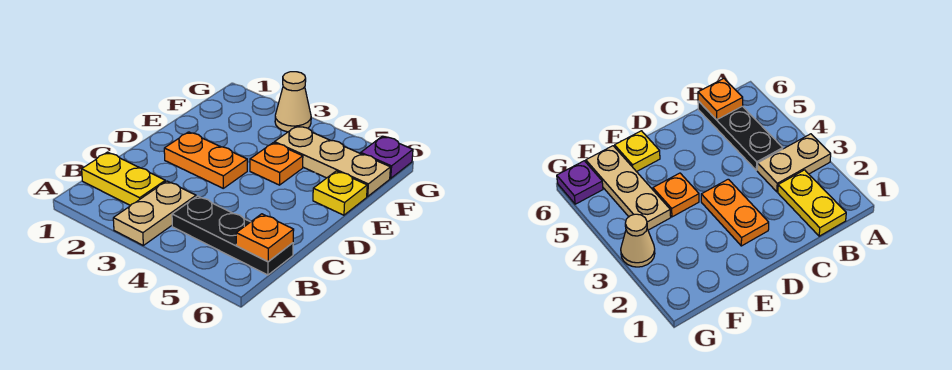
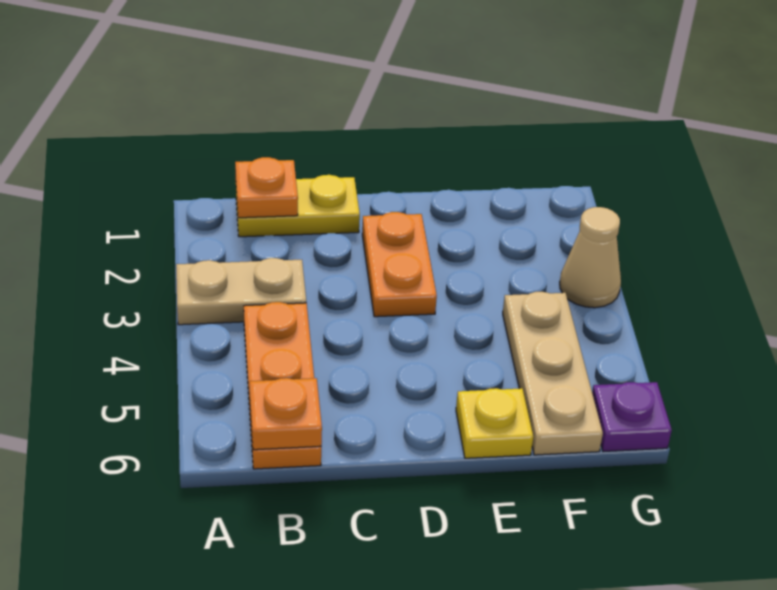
yellow plate B1:B2 level 1 -> yellow plate B1:C1 level 1
black plate B4:B6 level 1 -> orange plate B4:B6 level 1
orange plate E4 level 1 -> orange plate B1 level 2

